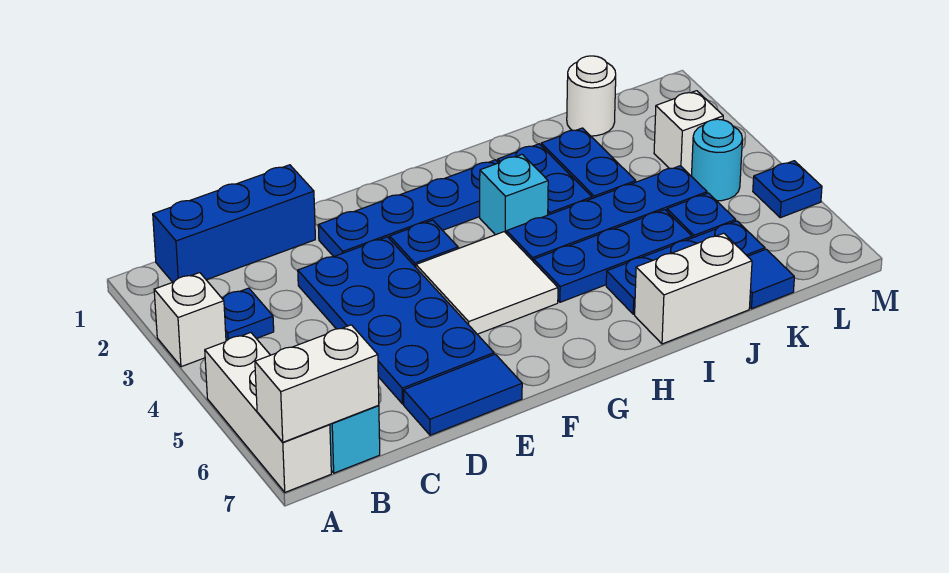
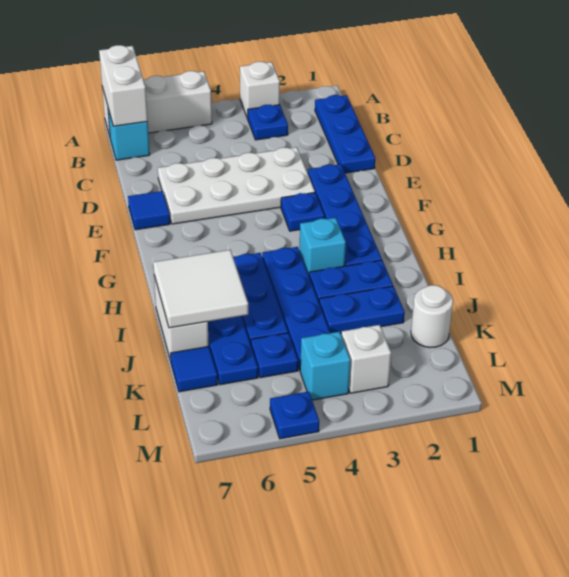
blue brick B1:D1 level 1 -> blue plate B1:D1 level 1
blue plate D3:E6 level 1 -> white plate D3:E6 level 1
blue tile D7:E7 level 1 -> blue tile E7 level 1
white tile F4:G5 level 1 -> white tile I6:J7 level 2
cyan round brick L4 level 1 -> cyan brick L4 level 1

